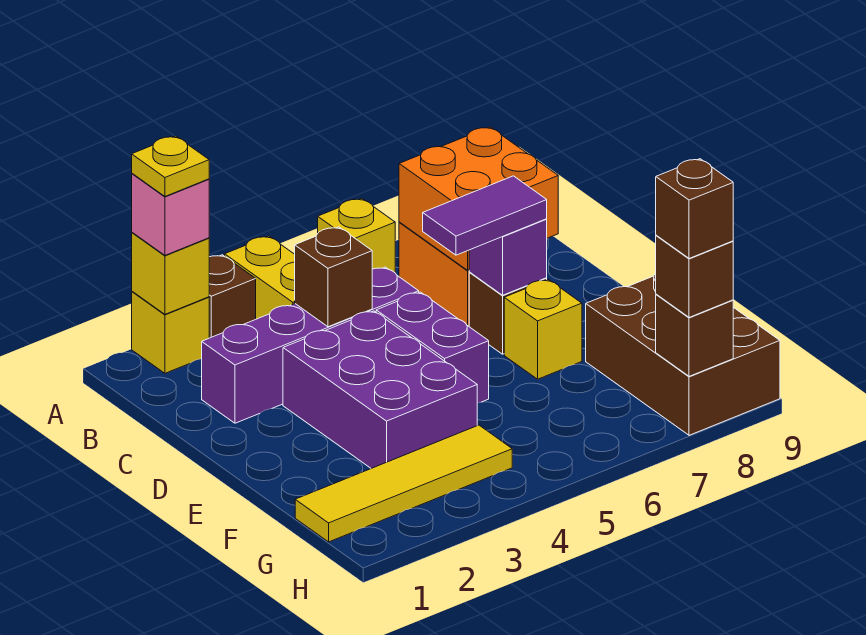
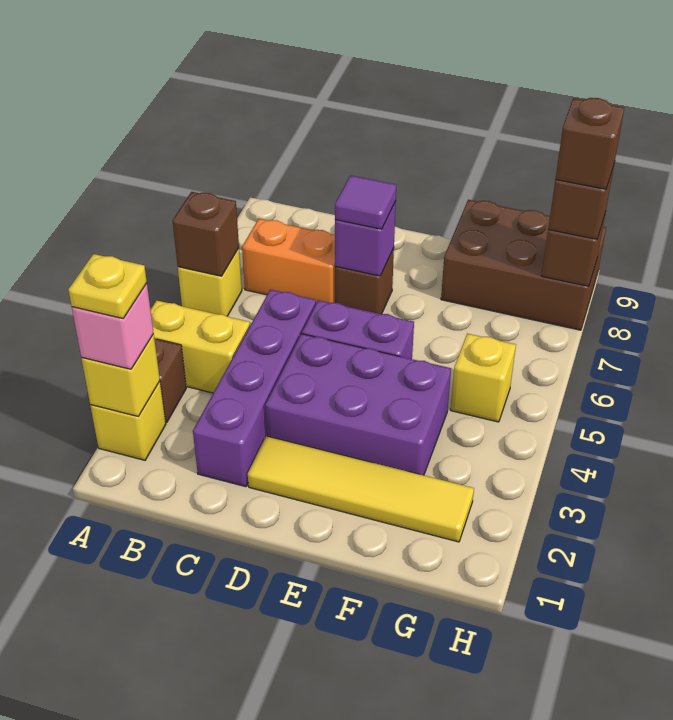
orange brick B7:C8 level 2 -> none
brown brick C4 level 2 -> brown brick A6 level 2
purple tile D6:D7 level 3 -> purple tile D7 level 3
yellow brick E7 level 1 -> yellow brick G5 level 1
yellow tile G1:G4 level 1 -> yellow tile D2:G2 level 1

